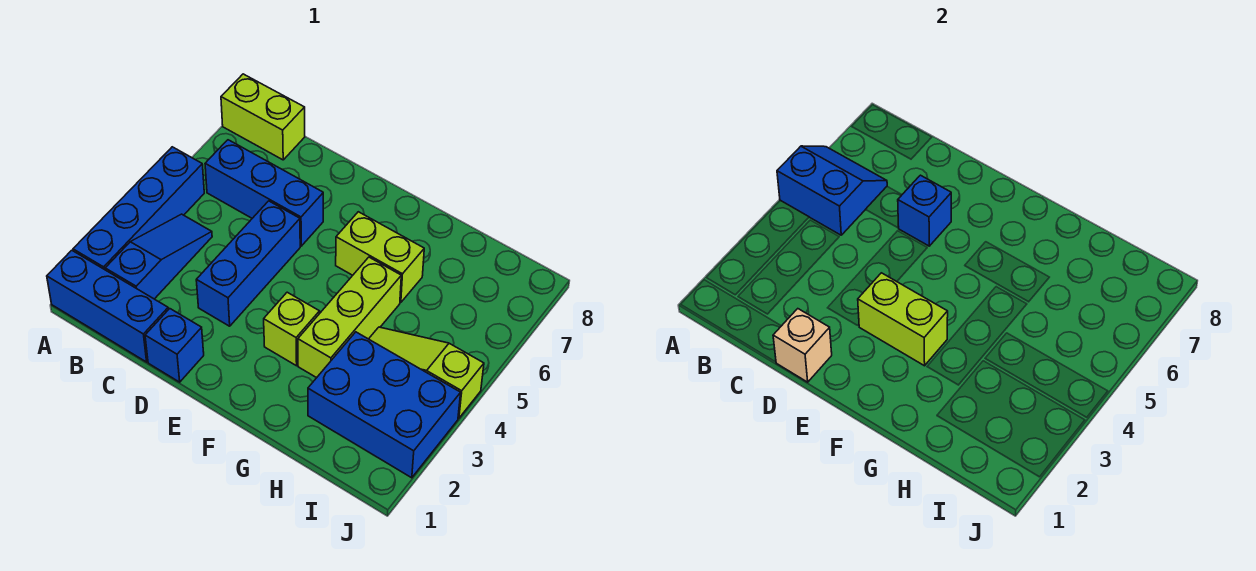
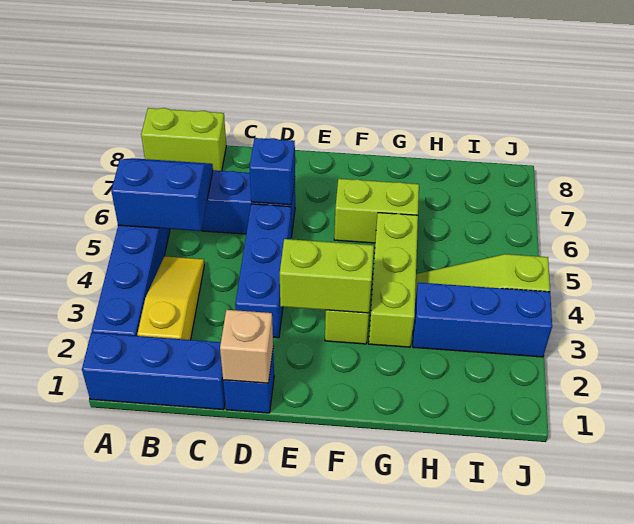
blue slope B2:B4 level 1 top 2 -> yellow slope B2:B4 level 1 top 2
blue brick H2:J3 level 1 -> blue brick H3:J3 level 1

